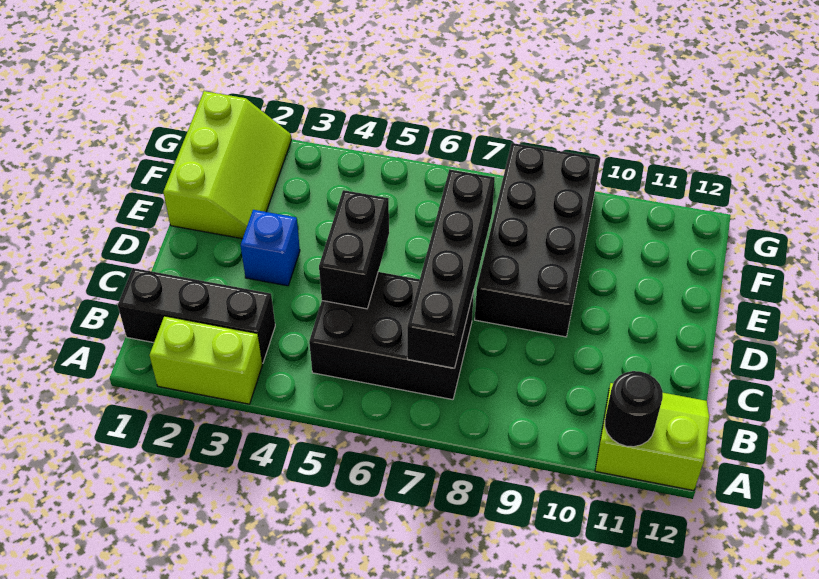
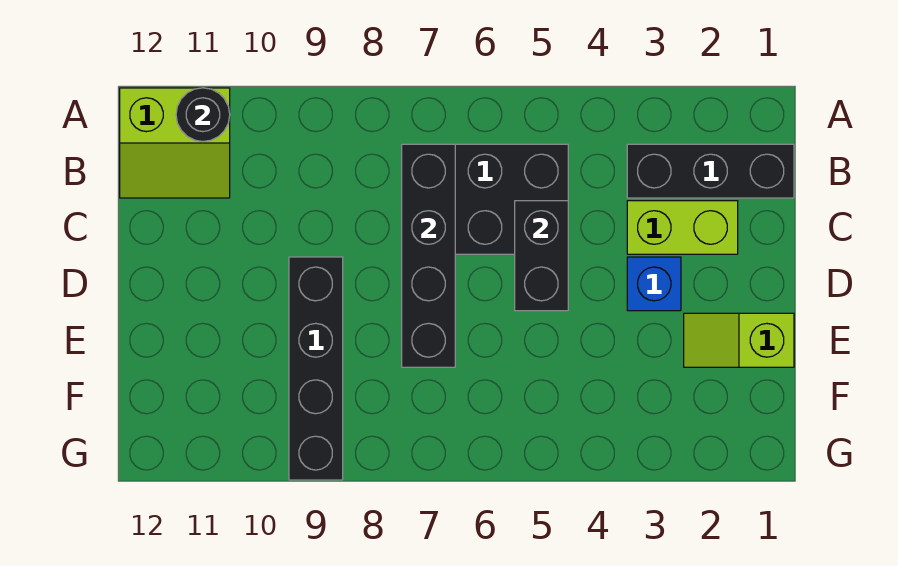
lime brick A2:A3 level 1 -> lime brick C2:C3 level 1
black brick D8:G9 level 1 -> black brick D9:G9 level 1
lime slope E1:G2 level 1 top 1 -> lime slope E1:E2 level 1 top 1

